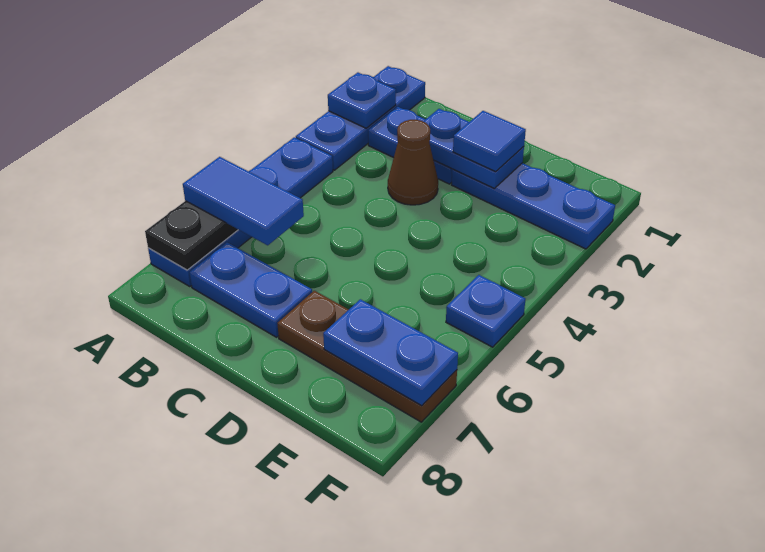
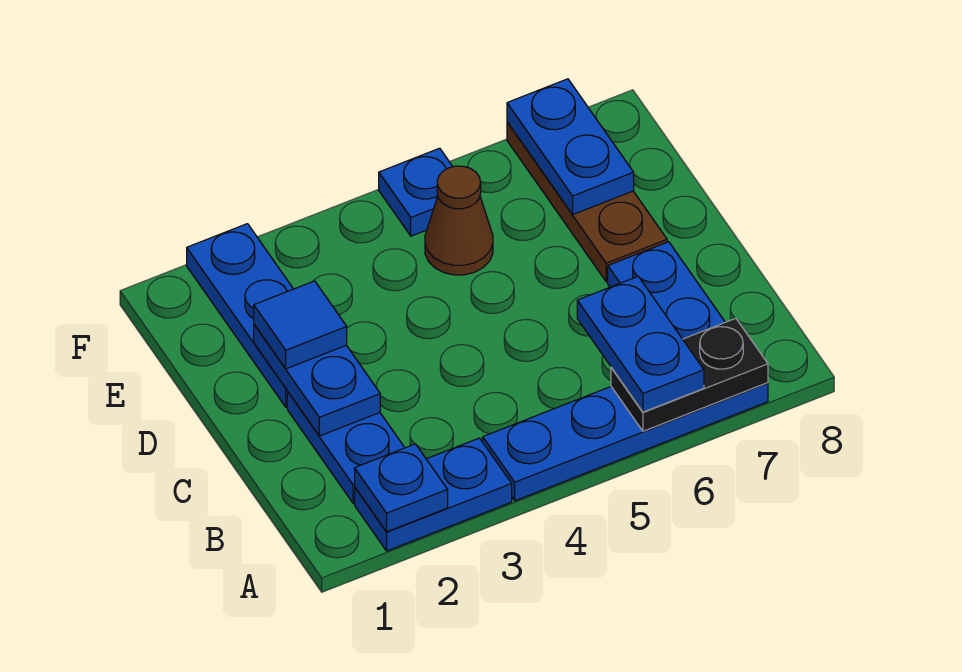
blue plate A1:A3 level 1 -> blue plate A2:A3 level 1
blue tile A6:B6 level 3 -> blue plate A6:B6 level 3
brown cone C3 level 1 -> brown cone E5 level 1

